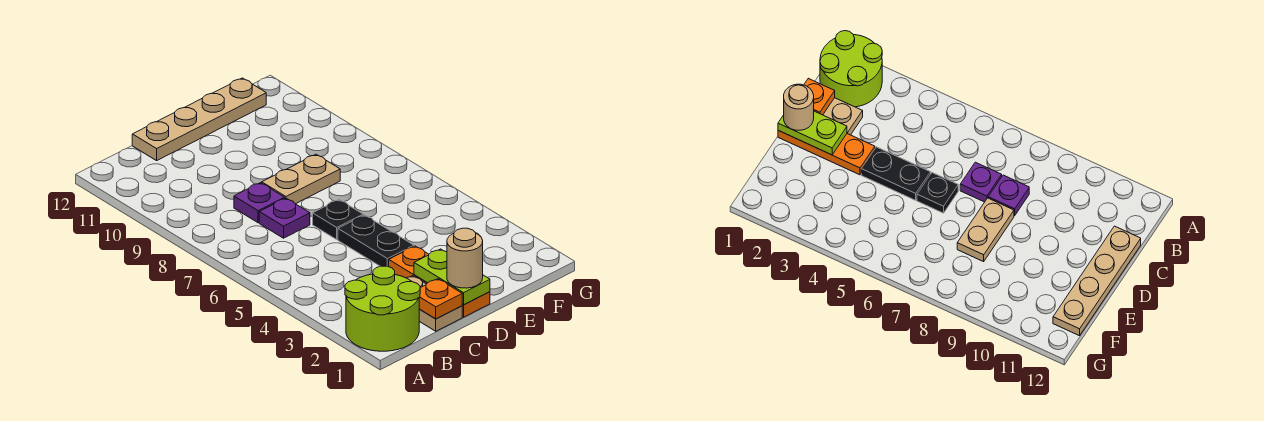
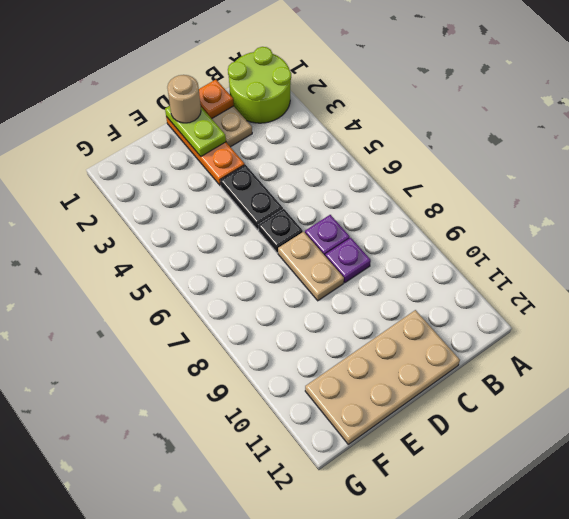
tan plate C12:F12 level 1 -> tan plate C11:F12 level 1
tan plate D8:E8 level 1 -> tan plate D7:D8 level 1

